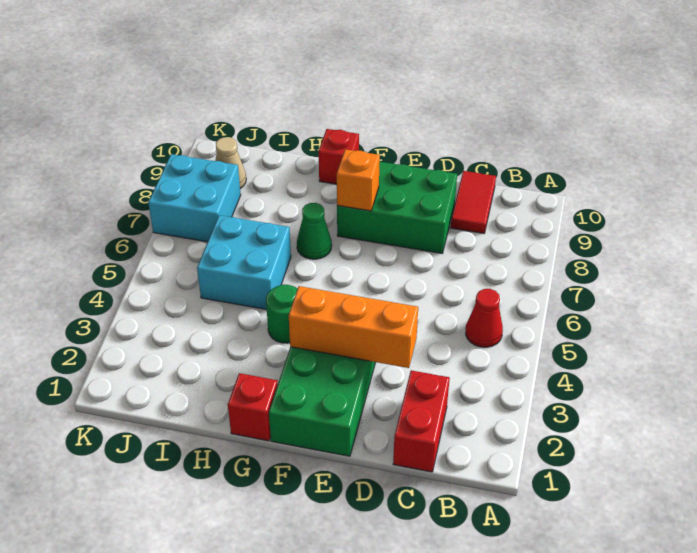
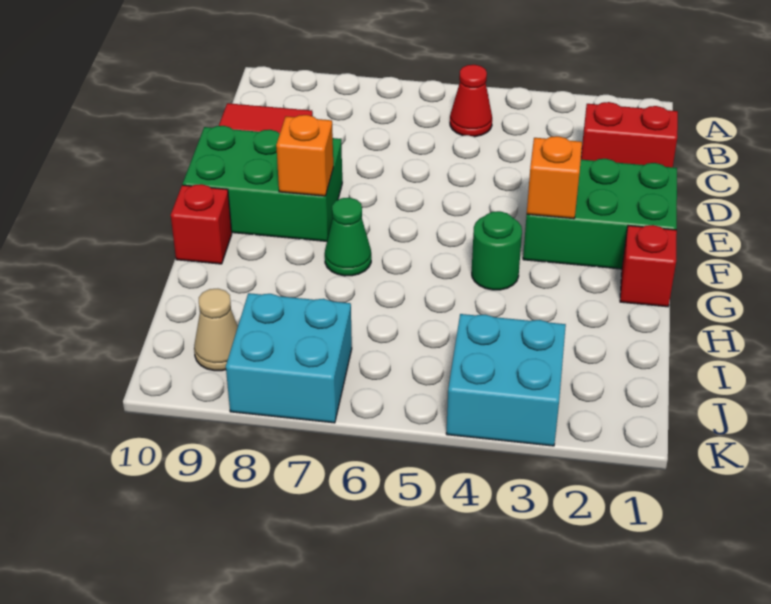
orange brick D3:F3 level 2 -> orange brick F3 level 2
green brick D8:F9 level 1 -> green brick E8:F10 level 1
cyan brick H5:I6 level 1 -> cyan brick J3:K4 level 1

